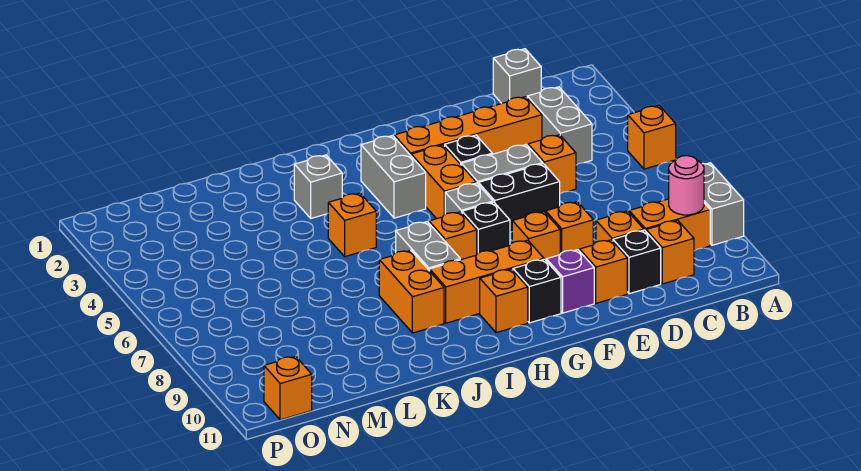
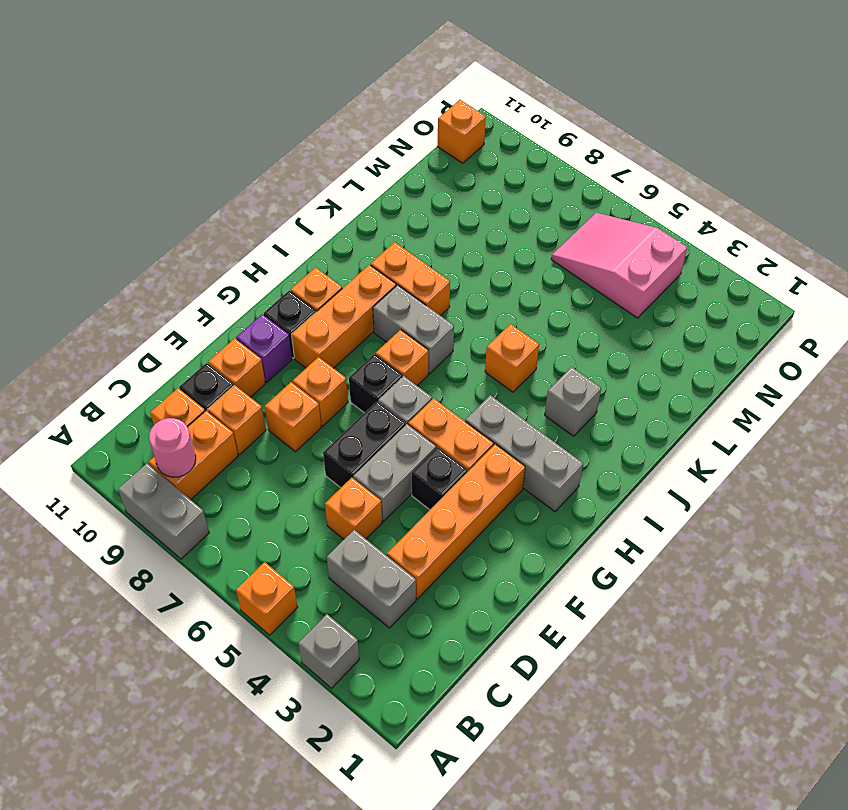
grey brick C1 level 1 -> grey brick A3 level 1
grey brick H3:H4 level 1 -> grey brick H2:H4 level 1
none -> pink slope N4:O6 level 1 top 4

